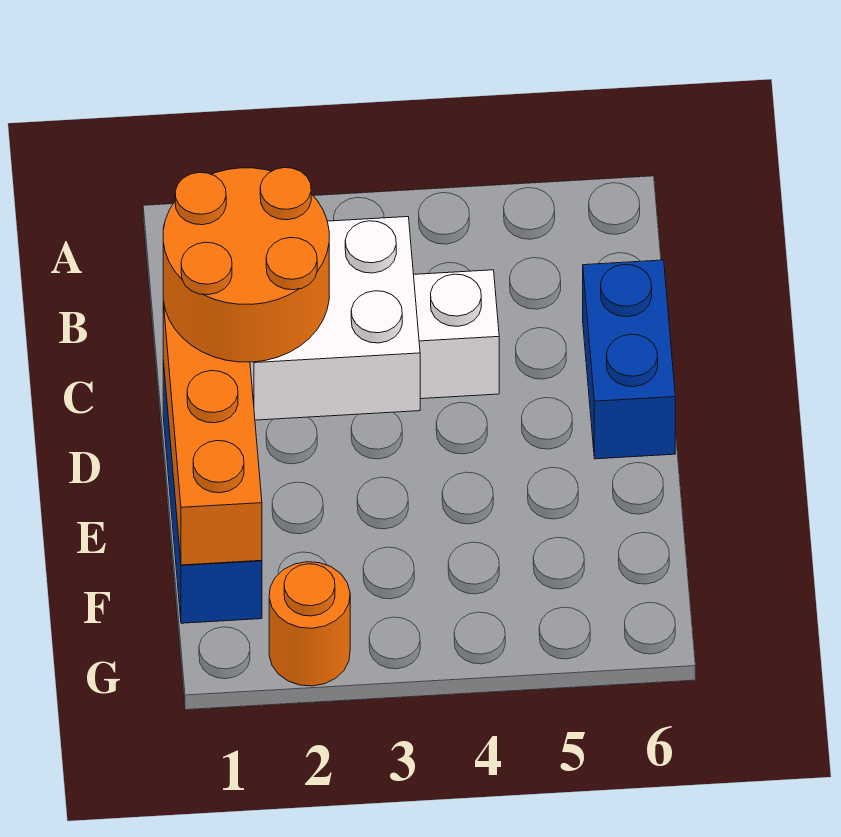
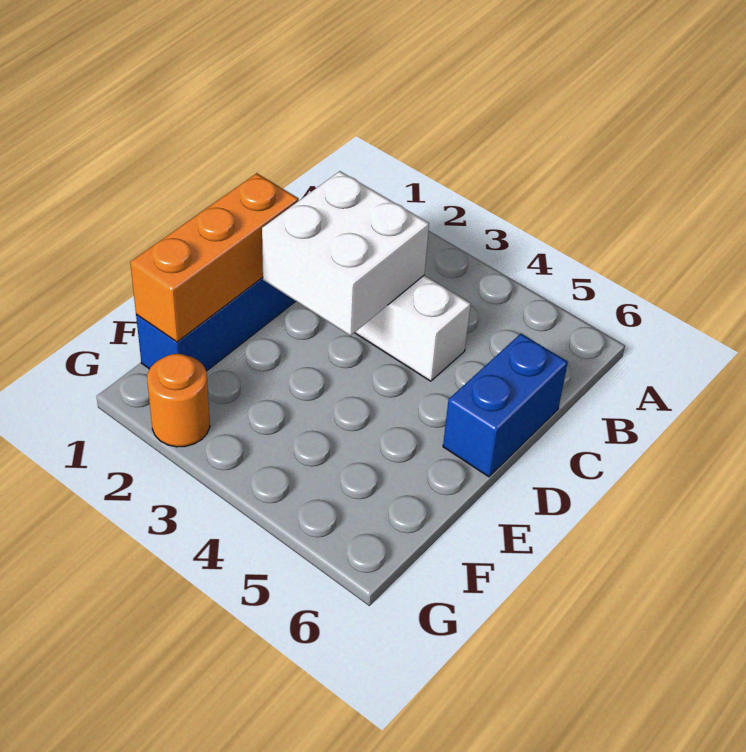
orange round brick C1:D2 level 3 -> none

